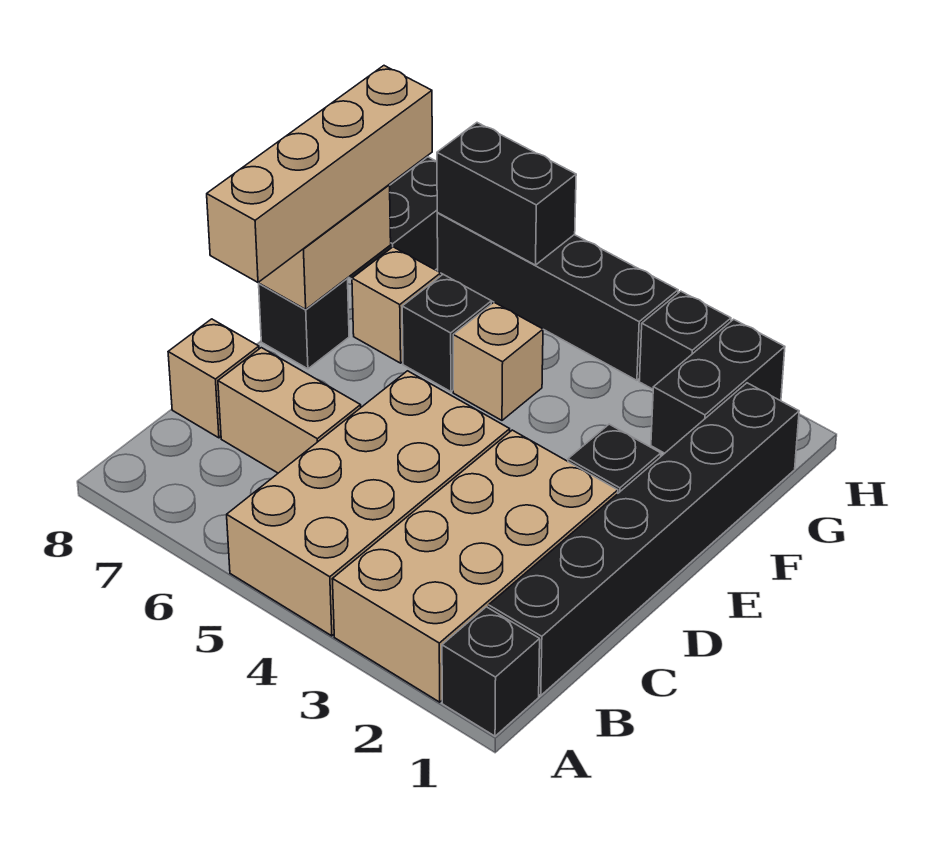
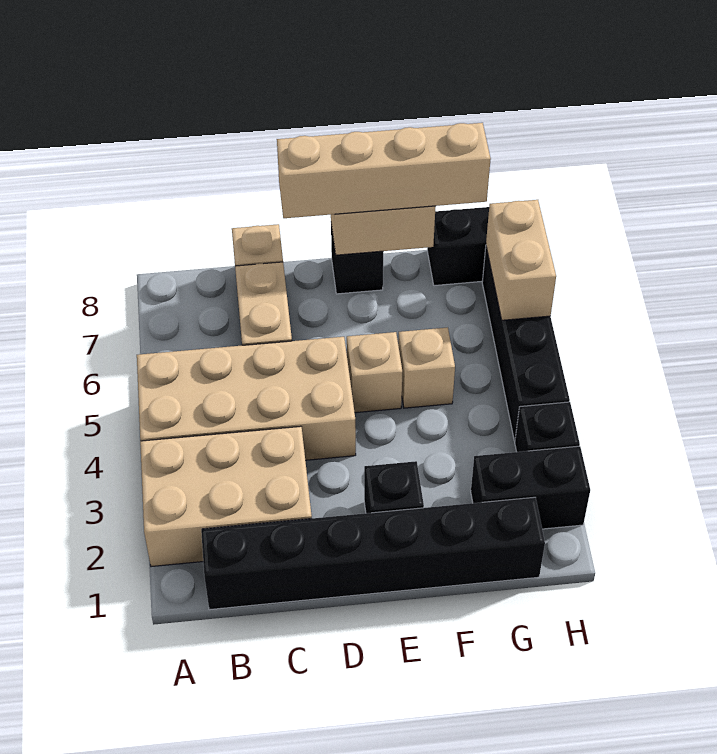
black brick A1 level 1 -> none
tan brick A2:D3 level 1 -> tan brick A2:C3 level 1
black brick F6 level 1 -> none
tan brick F7 level 1 -> tan brick E5 level 1
black brick H6:H7 level 2 -> tan brick H6:H7 level 2

